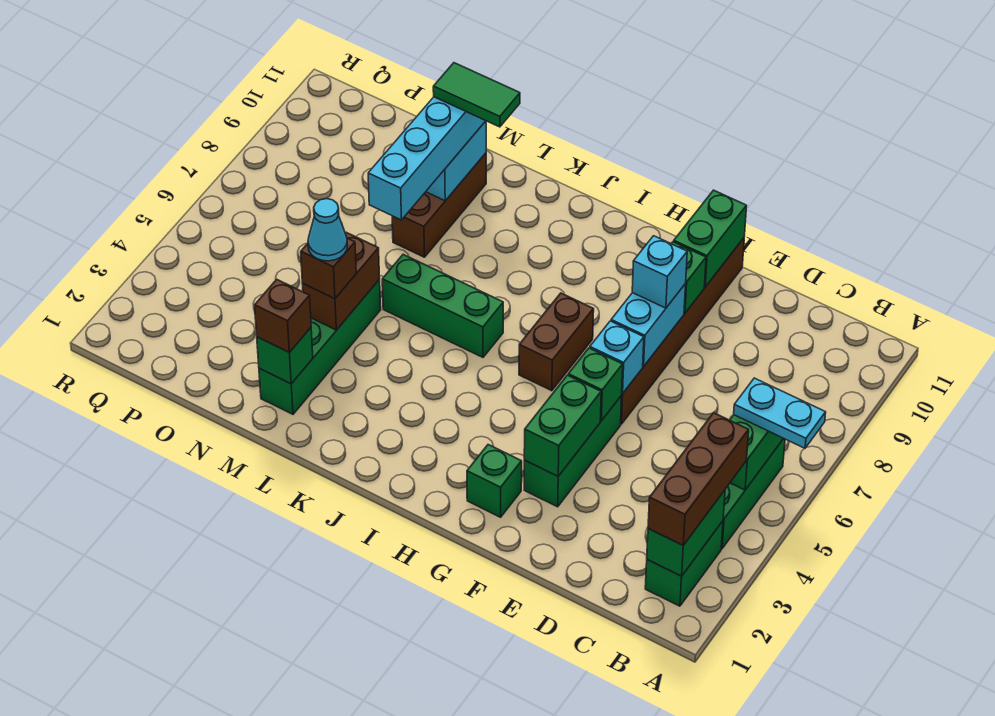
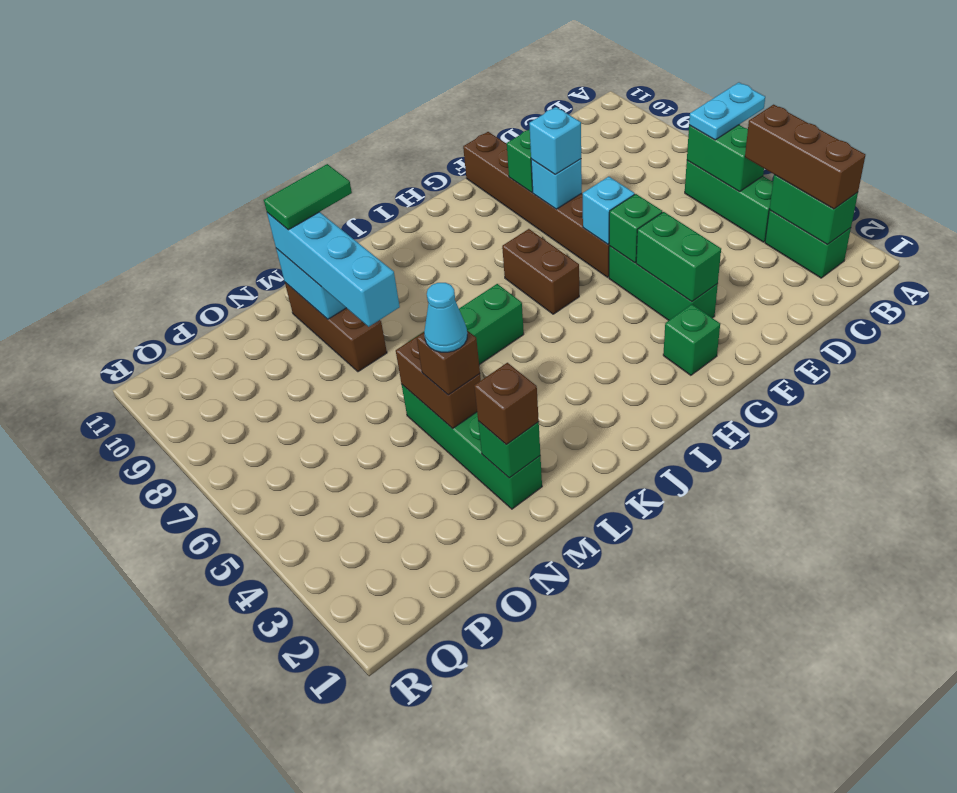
cyan brick F7:F8 level 2 -> cyan brick F8 level 2
green brick F10:F11 level 2 -> none

